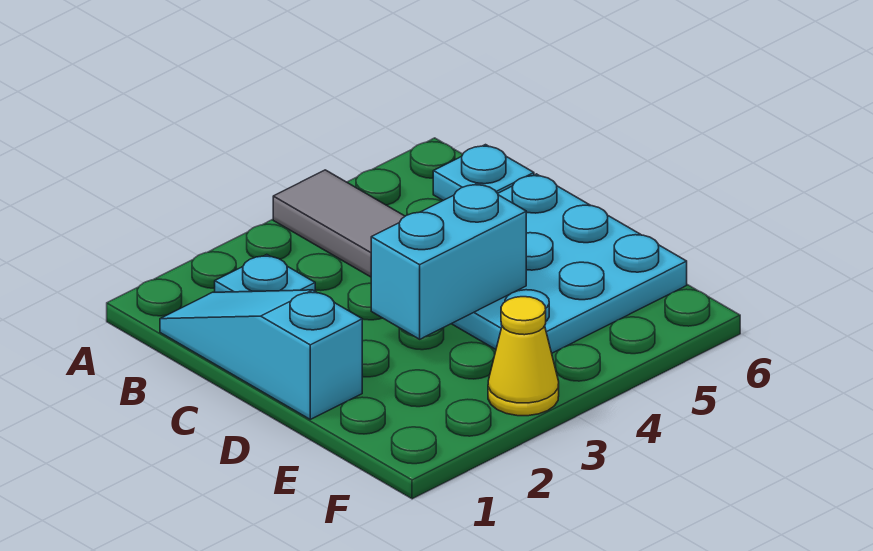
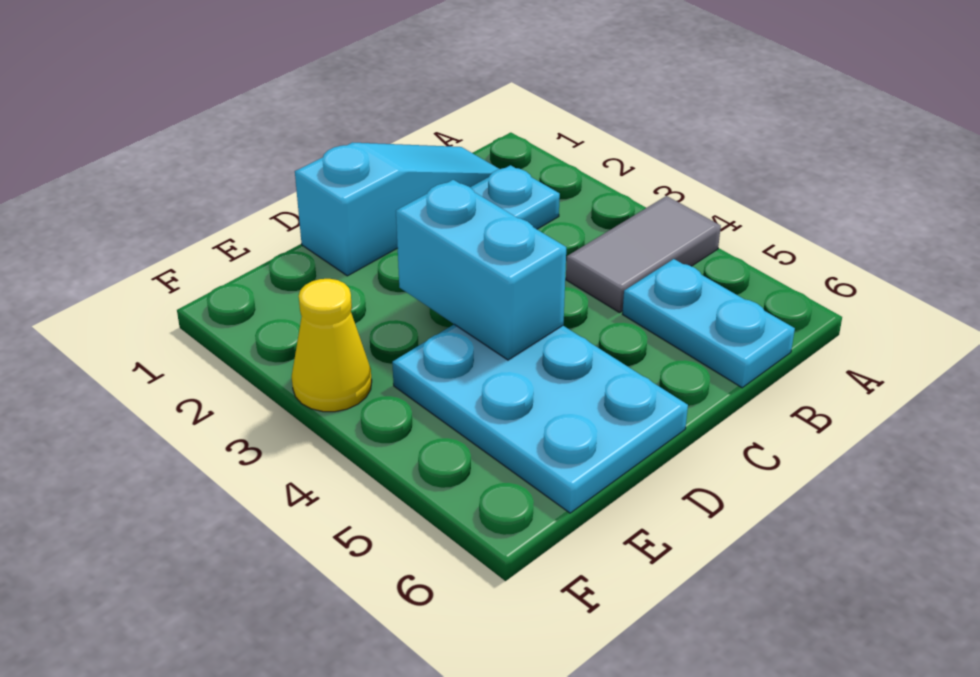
cyan plate B6 level 1 -> cyan plate B5:B6 level 1
cyan plate C4:E6 level 1 -> cyan plate D4:E6 level 1

